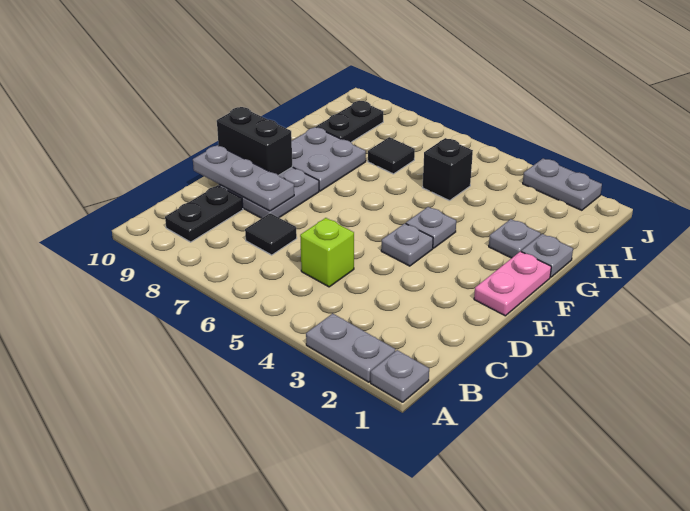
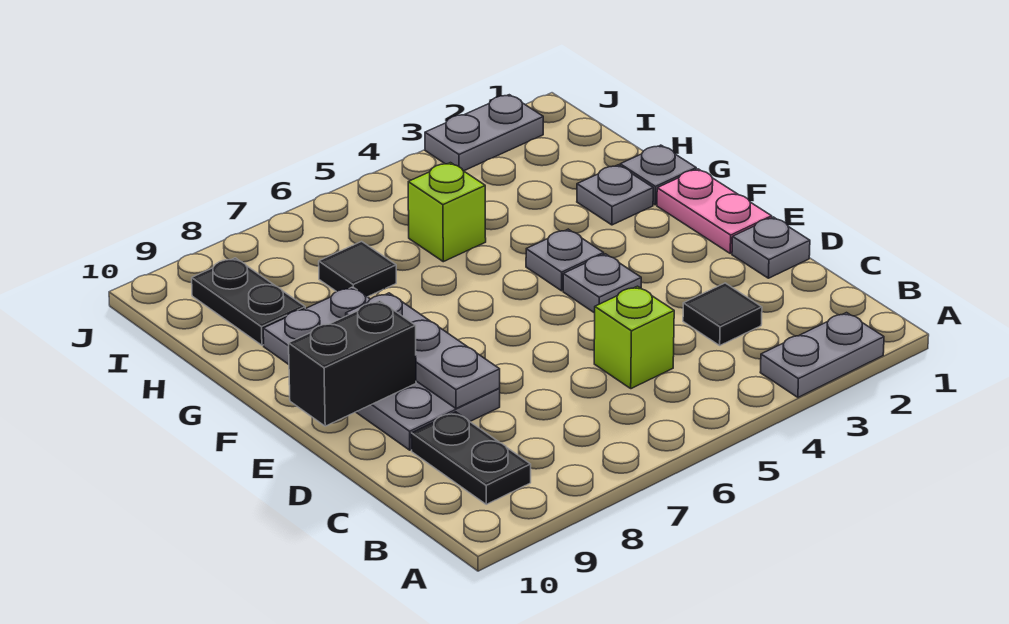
grey plate A1 level 1 -> grey plate D1 level 1
black tile C7 level 1 -> black tile C3 level 1
grey plate D8:D10 level 2 -> grey plate D8:F8 level 2
black brick H5 level 1 -> lime brick H5 level 1

